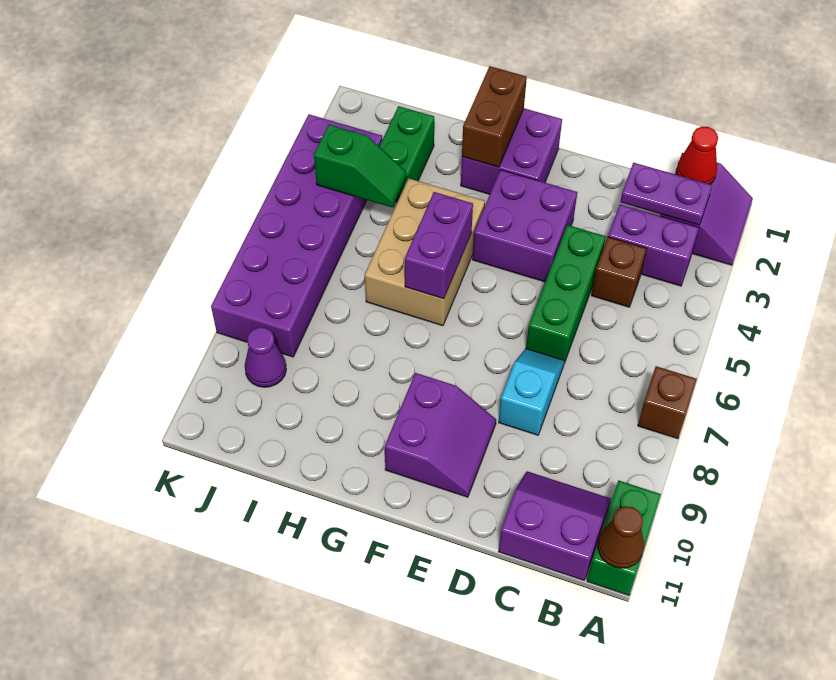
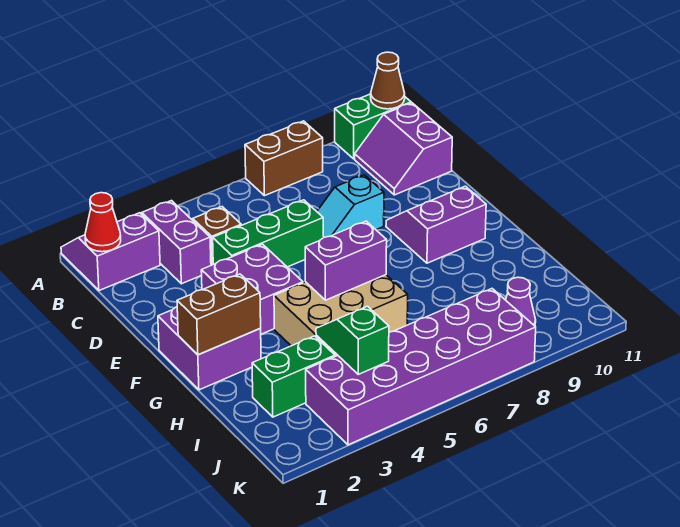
brown brick A7 level 1 -> brown brick A7:A8 level 1
purple plate B2:C2 level 2 -> none

